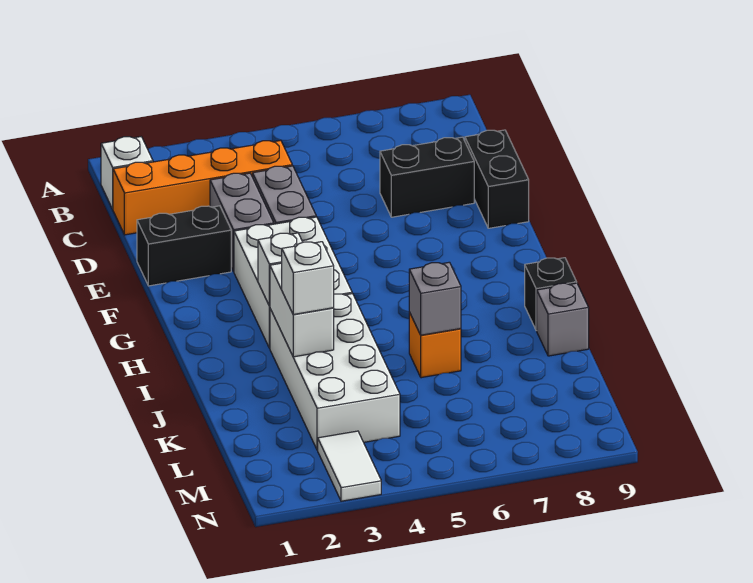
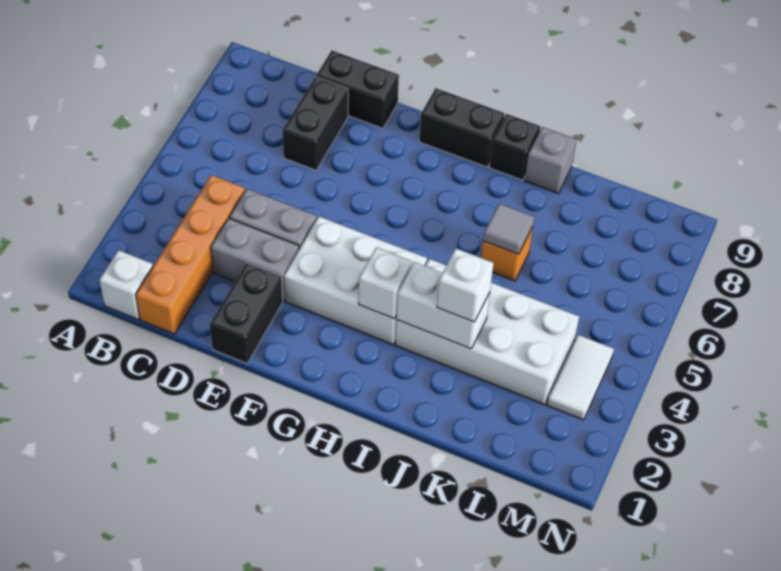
none -> black brick G9:H9 level 1
grey brick J6 level 2 -> grey tile J6 level 2
white tile M3:N3 level 1 -> white tile M3:M4 level 1

